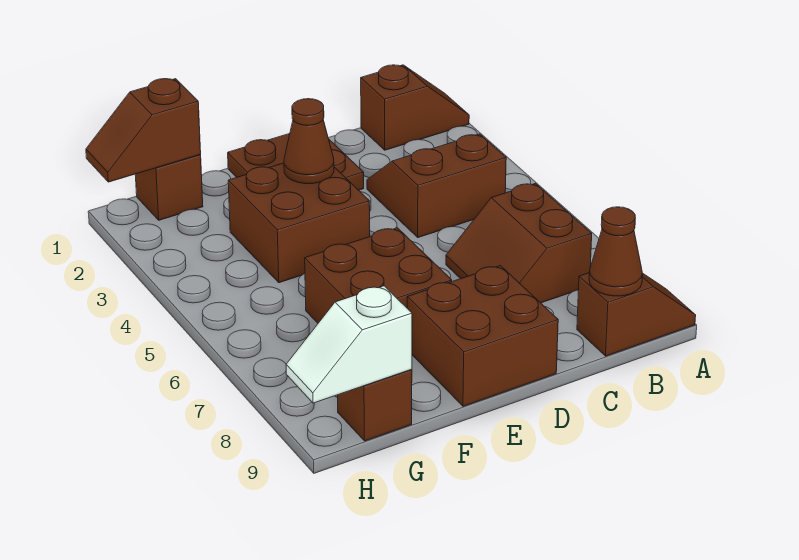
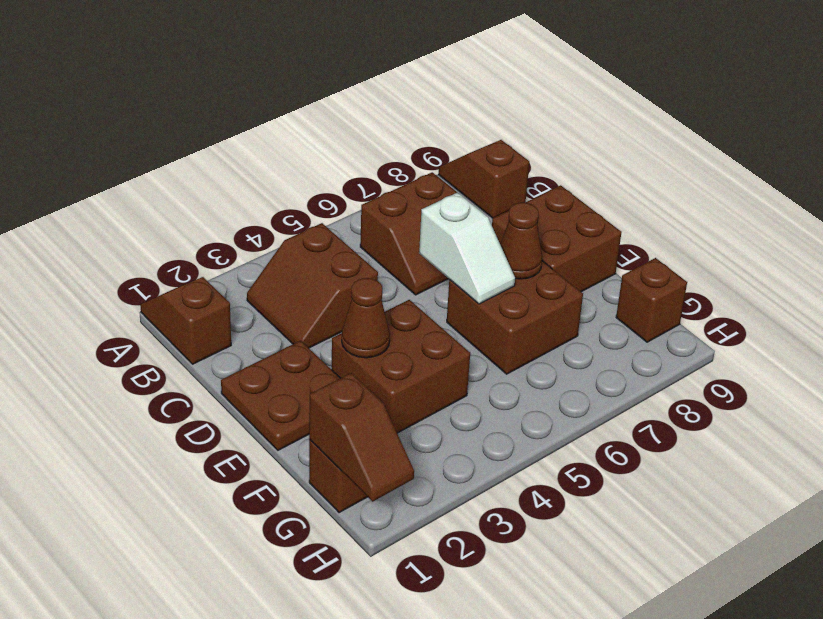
brown cone B9 level 2 -> brown cone E7 level 2
white slope G9:H9 level 2 top G -> white slope D6:E6 level 2 top D

